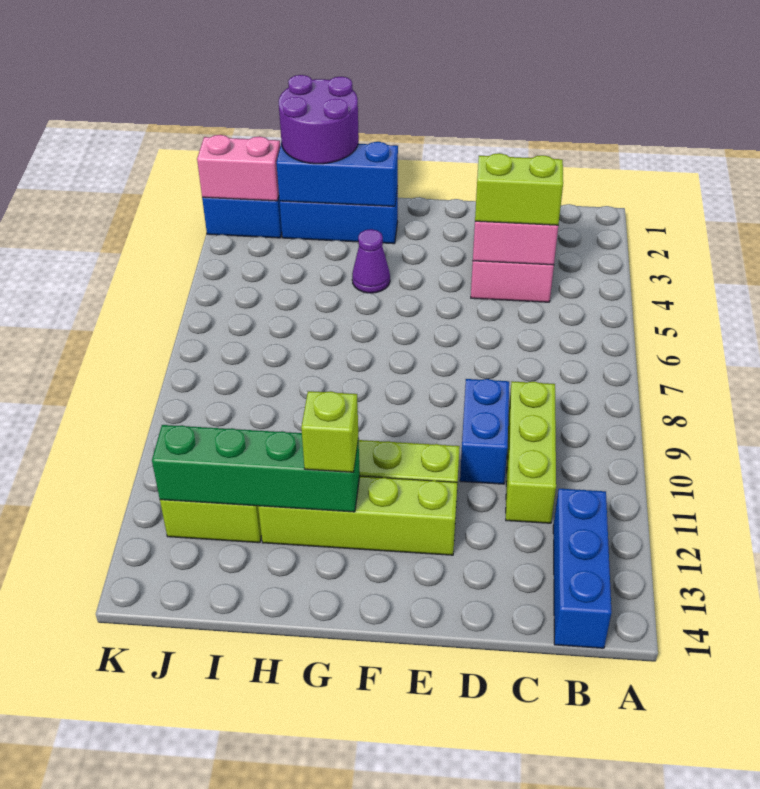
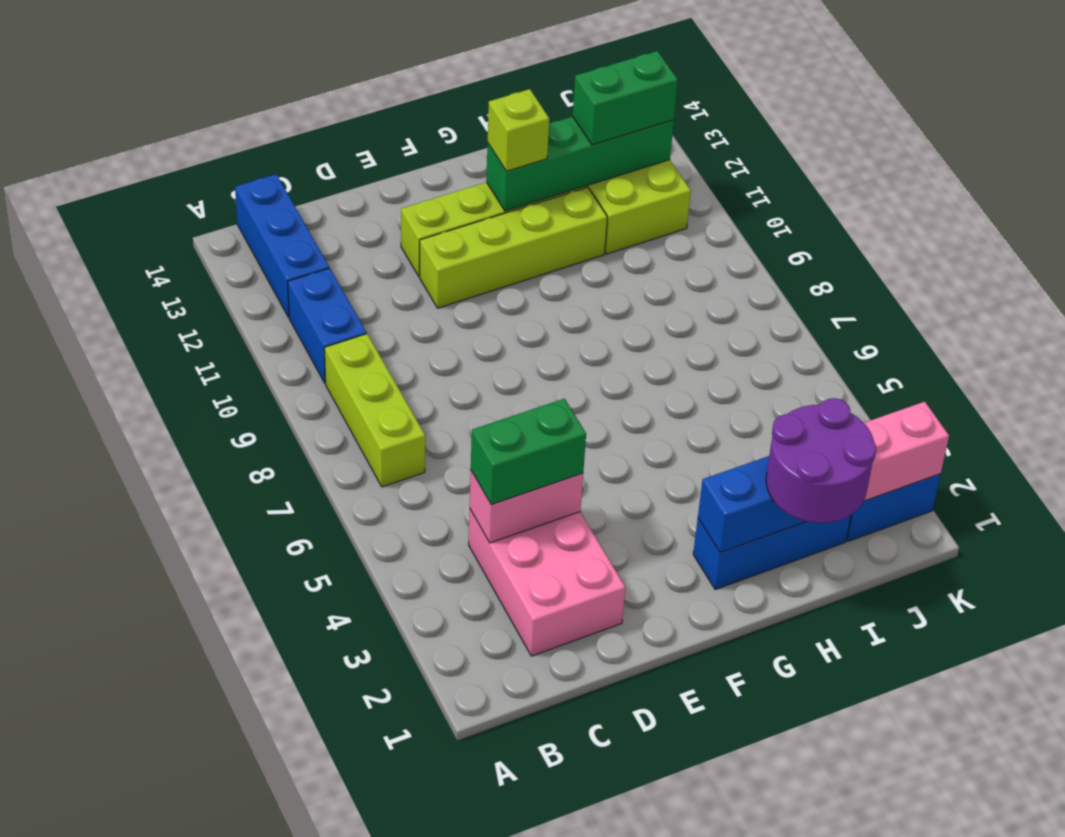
lime brick C4:D4 level 3 -> green brick C4:D4 level 3
lime brick C9:C11 level 1 -> lime brick B7:B9 level 1
blue brick D9:D10 level 1 -> blue brick B10:B11 level 1
purple cone G4 level 1 -> none
none -> green brick I12:J12 level 3

